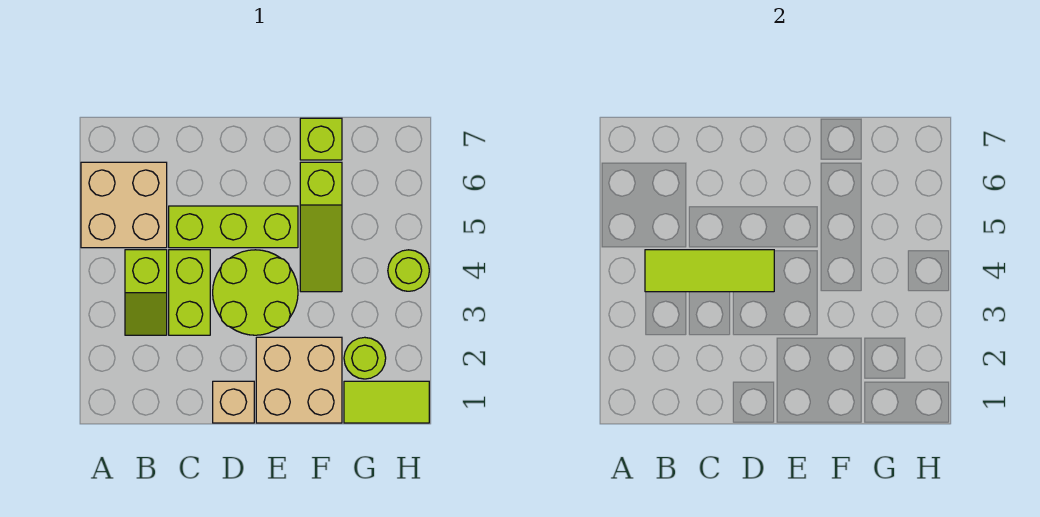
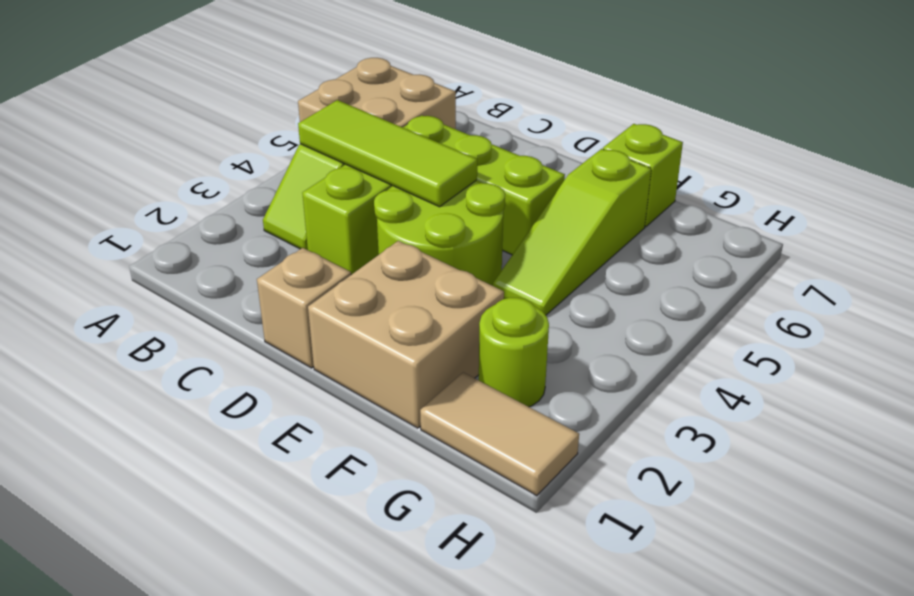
lime tile G1:H1 level 1 -> tan tile G1:H1 level 1
lime round brick H4 level 1 -> none

